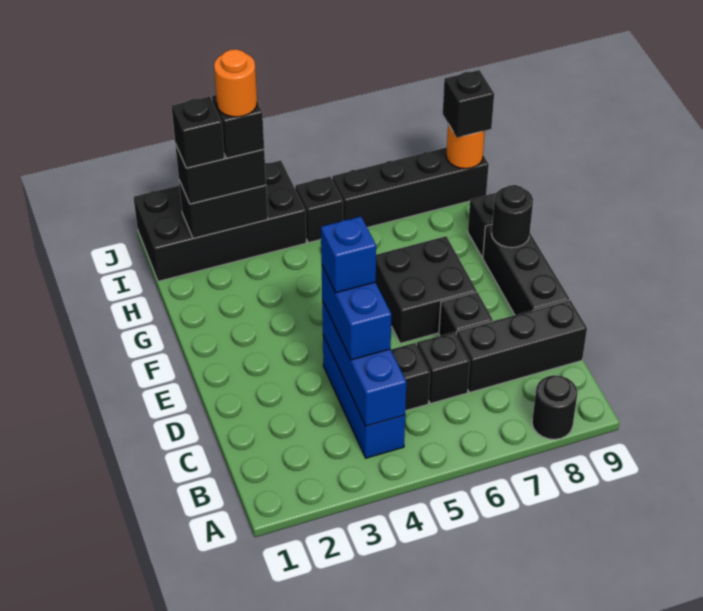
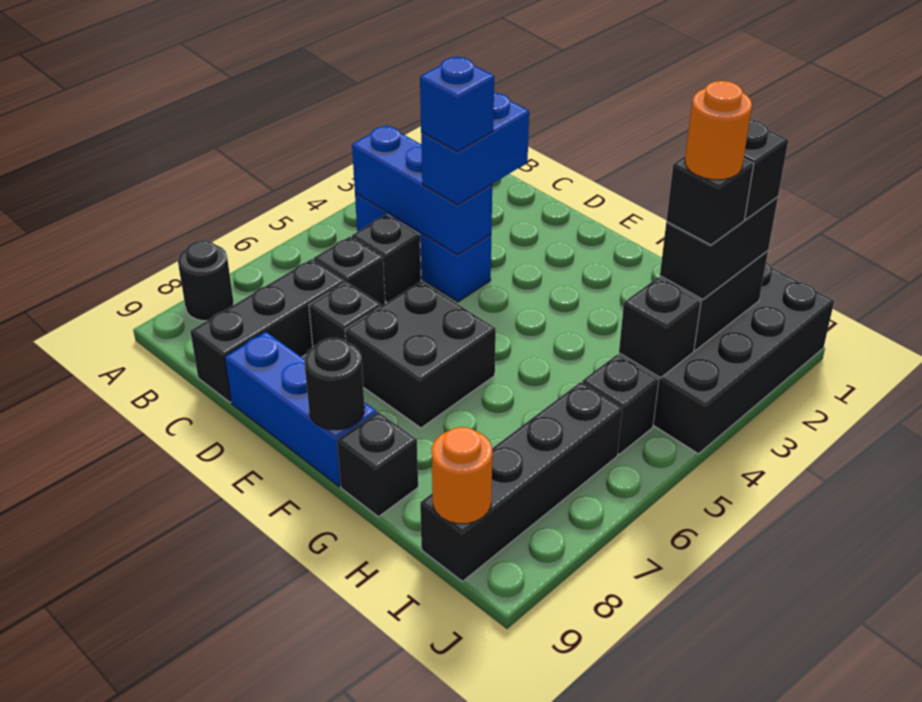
blue brick C4:D4 level 3 -> blue brick D3:D4 level 3
black brick D9:F9 level 1 -> blue brick D9:F9 level 1
black brick I9 level 3 -> black brick I4 level 2

